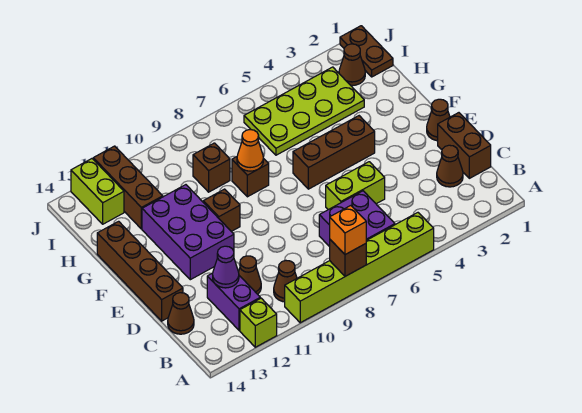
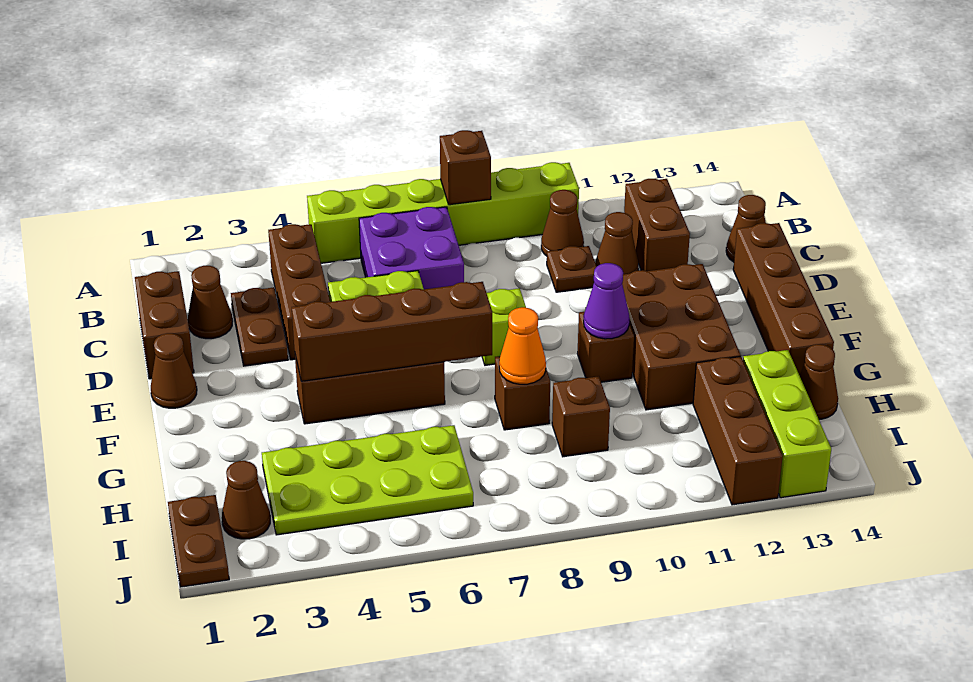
orange brick A8 level 3 -> none
lime brick A12 level 1 -> lime brick E8 level 1
none -> brown brick B4:D4 level 1
purple brick B12:C12 level 1 -> brown brick B12:C12 level 1
none -> brown plate C3:D3 level 1
none -> brown plate C10 level 1
purple cone C12 level 2 -> purple cone F10 level 2
purple brick E11:G12 level 1 -> brown brick E11:G12 level 1
none -> brown brick F4:F7 level 2
none -> brown cone H14 level 1
lime brick I13:J13 level 1 -> lime brick H13:J13 level 1

